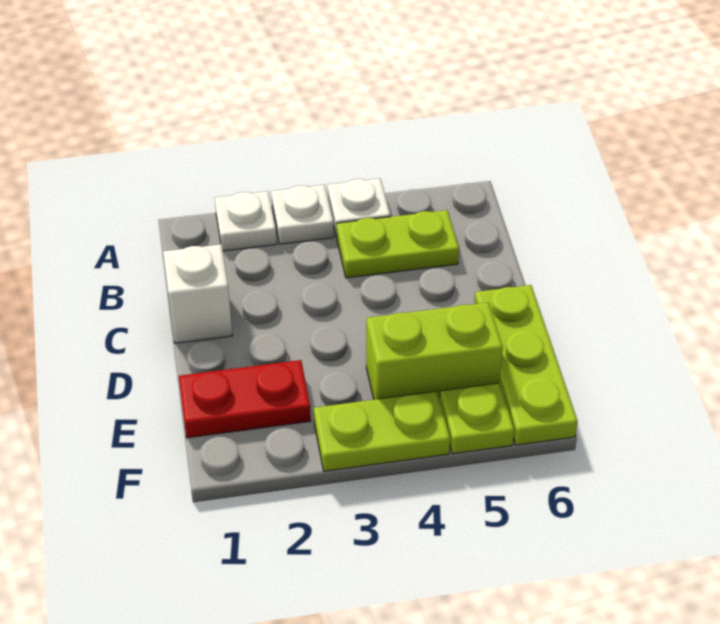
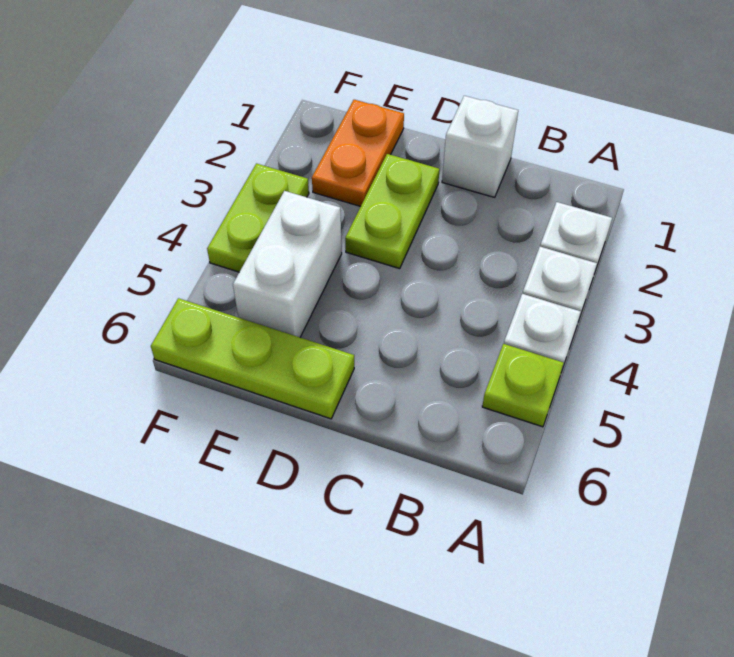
lime plate B4:B5 level 1 -> lime plate D2:D3 level 1
red plate E1:E2 level 1 -> orange plate E1:E2 level 1
lime brick E4:E5 level 1 -> white brick E4:E5 level 1
lime plate F5 level 1 -> lime plate A5 level 1

